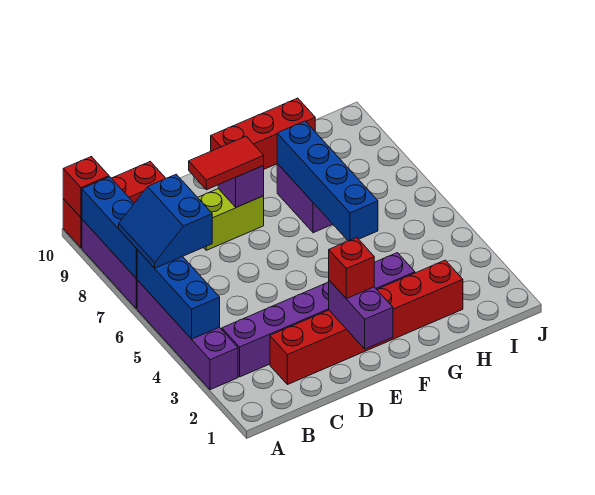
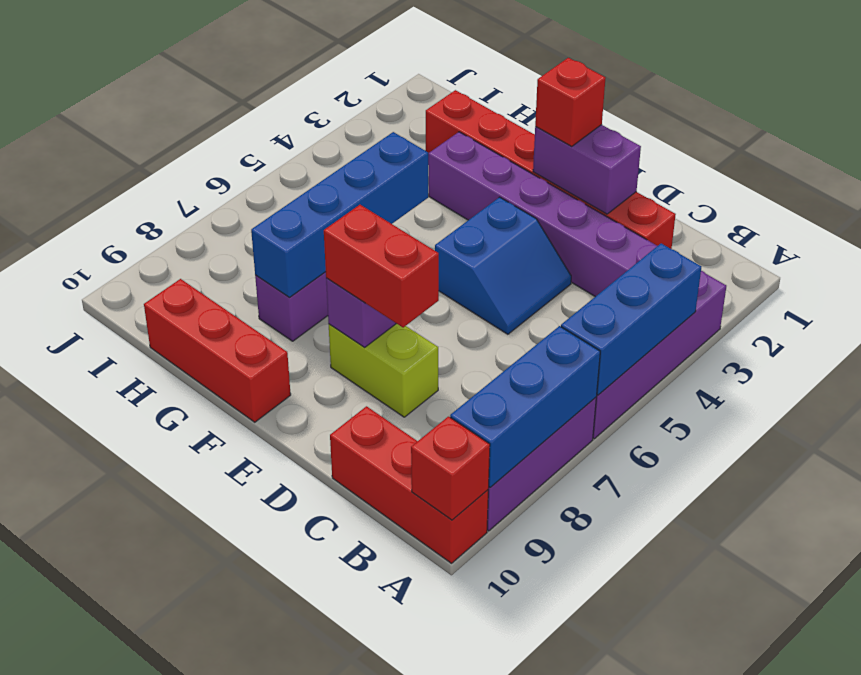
blue slope A6:B7 level 3 top B -> blue slope D4:E5 level 1 top E
red tile D8:E8 level 3 -> red brick D8:E8 level 3
purple brick E1:E2 level 2 -> purple brick D2:E2 level 2

